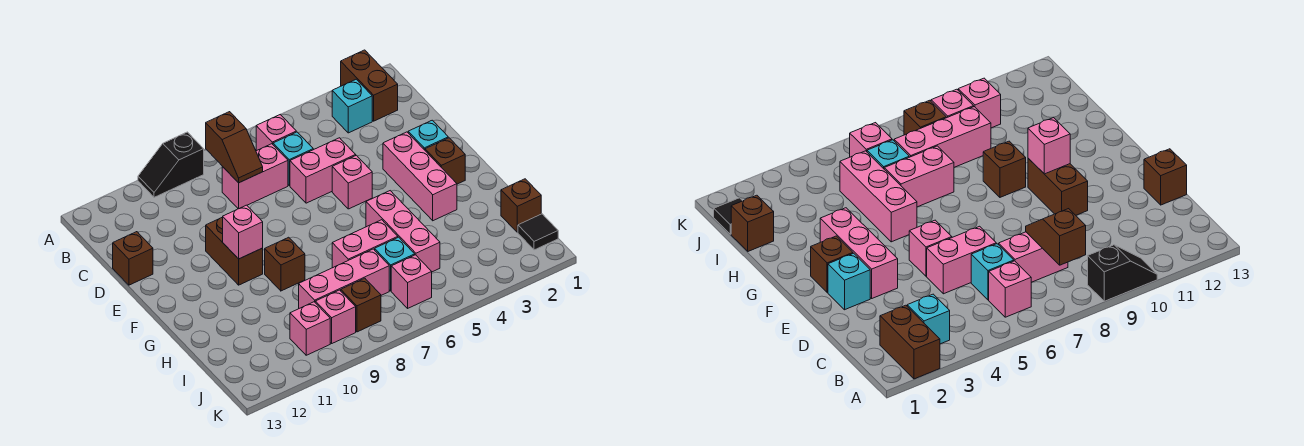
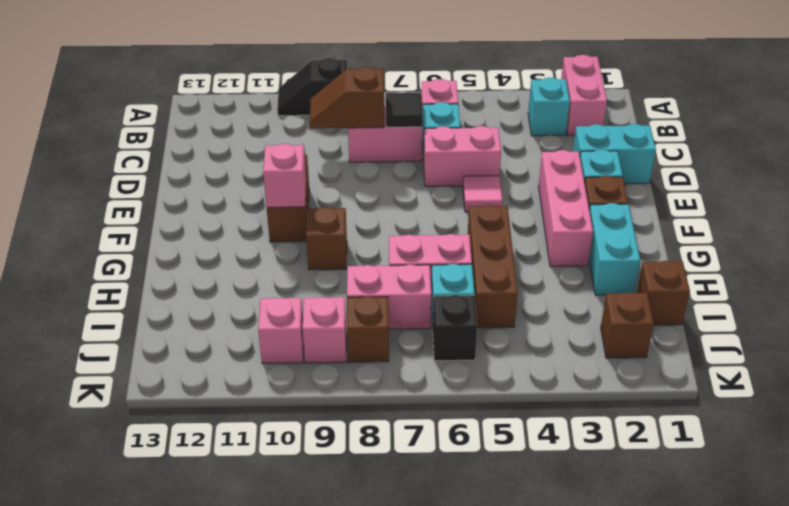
brown brick A2:B2 level 1 -> pink brick A2:B2 level 1
brown slope B8:C8 level 2 top B -> brown slope C8:C9 level 2 top 8
none -> cyan brick D1:D2 level 1
brown brick D13 level 1 -> brown brick J2 level 1
pink brick E5 level 1 -> pink tile E5 level 1
none -> cyan brick G2:H2 level 1
pink brick G5:I5 level 1 -> brown brick G5:I5 level 1
pink brick I7:I9 level 1 -> pink brick I7:I8 level 1
black tile J1 level 1 -> black tile C7 level 2
pink brick J6 level 1 -> black brick J6 level 1

